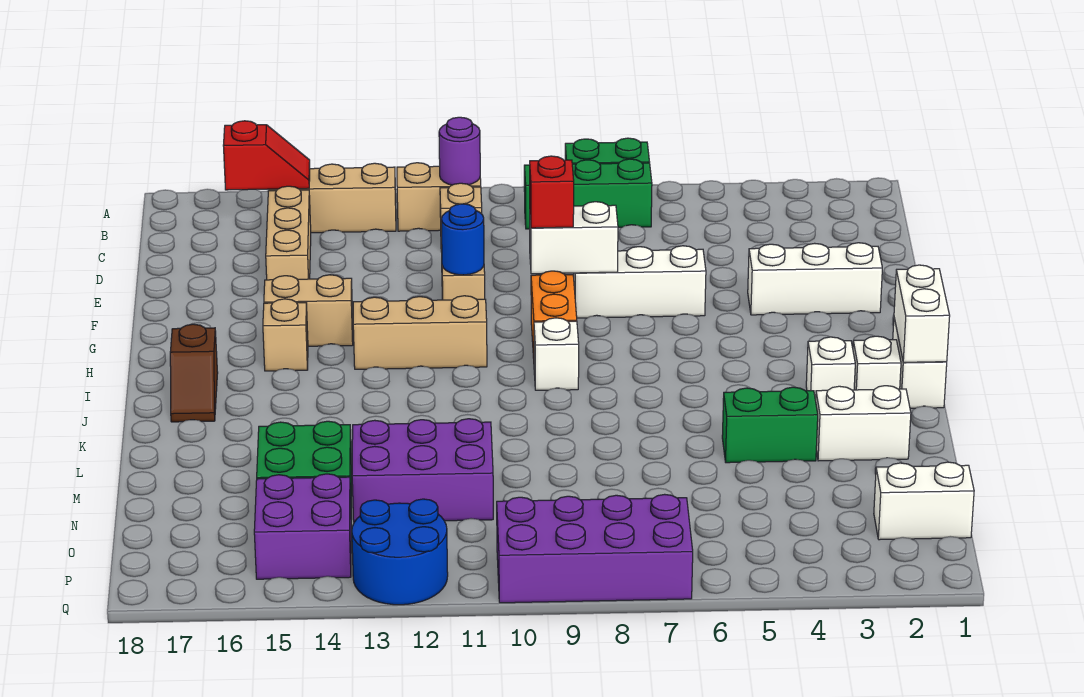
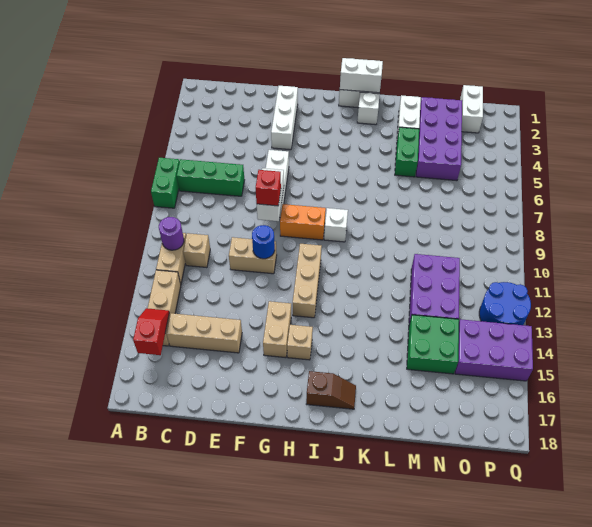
green brick B7:B9 level 1 -> green brick B7:D7 level 1
white brick J3 level 1 -> none
purple brick O14:P15 level 1 -> purple brick O14:Q15 level 1
purple brick P7:Q10 level 1 -> purple brick M2:N5 level 1

